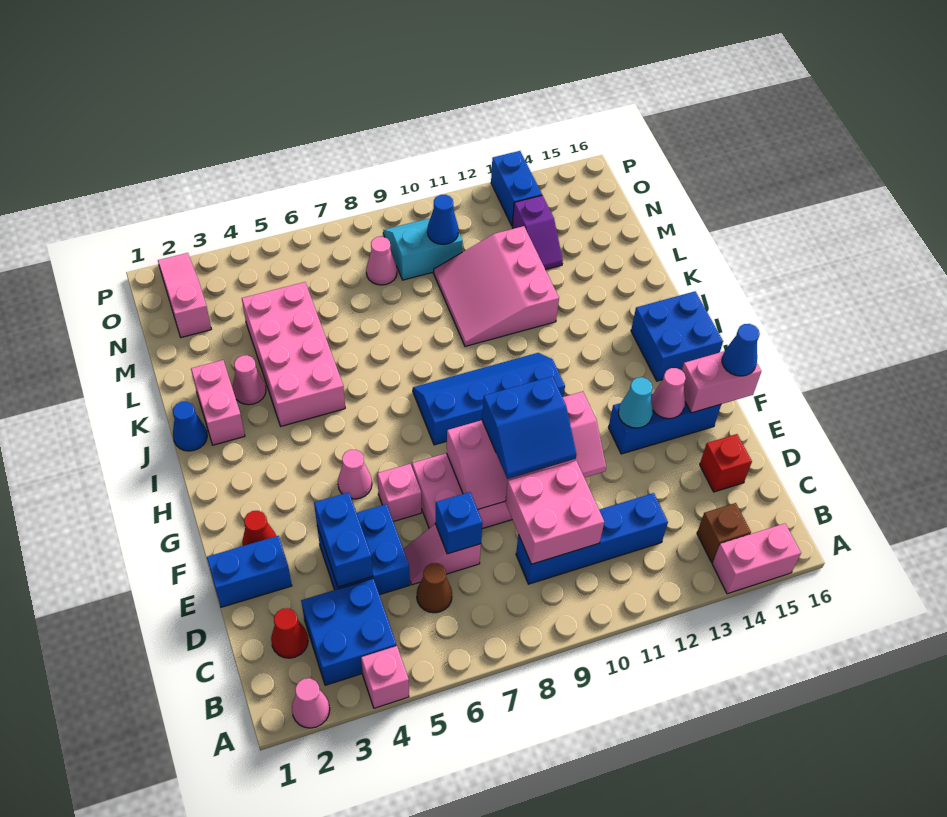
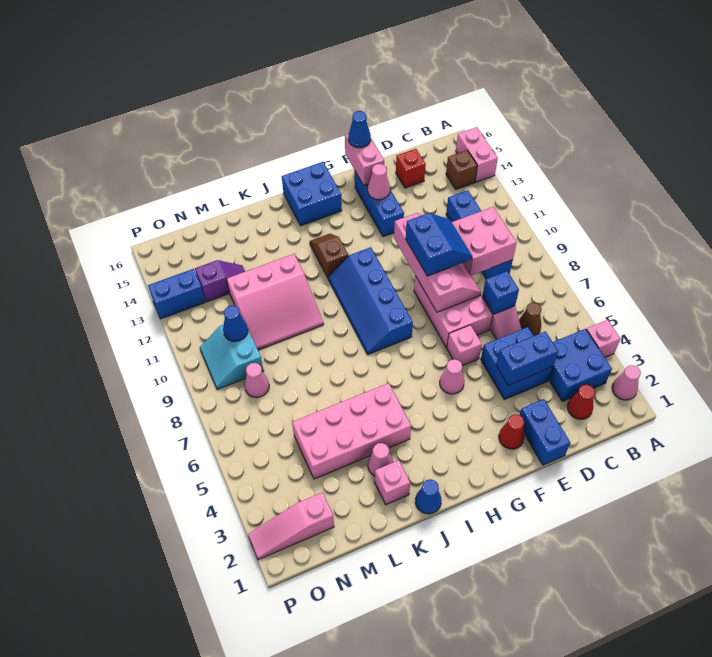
cyan cone F13 level 2 -> none
none -> brown slope I12:I13 level 1 top 12
pink brick J2:K2 level 1 -> pink brick K2 level 1

